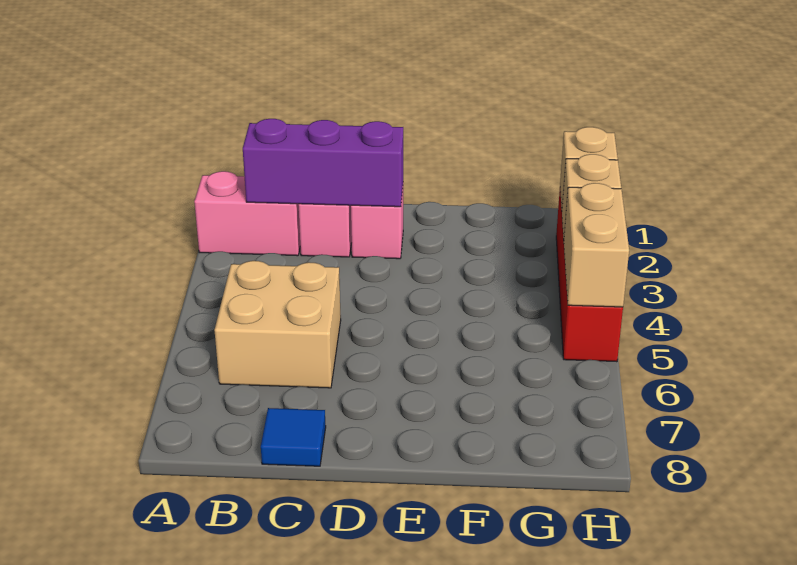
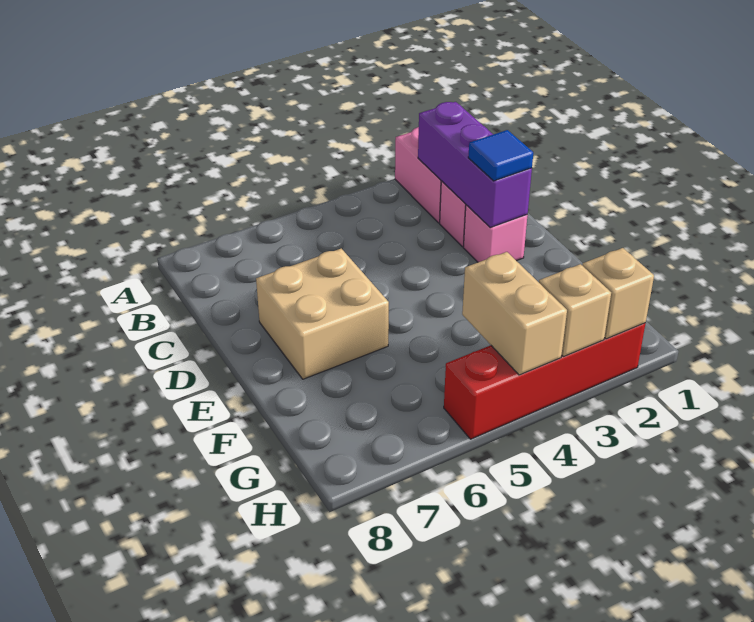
tan brick B5:C6 level 1 -> tan brick D6:E7 level 1
blue tile C8 level 1 -> blue tile D2 level 3
tan brick H4:H5 level 2 -> tan brick G4:H4 level 2

